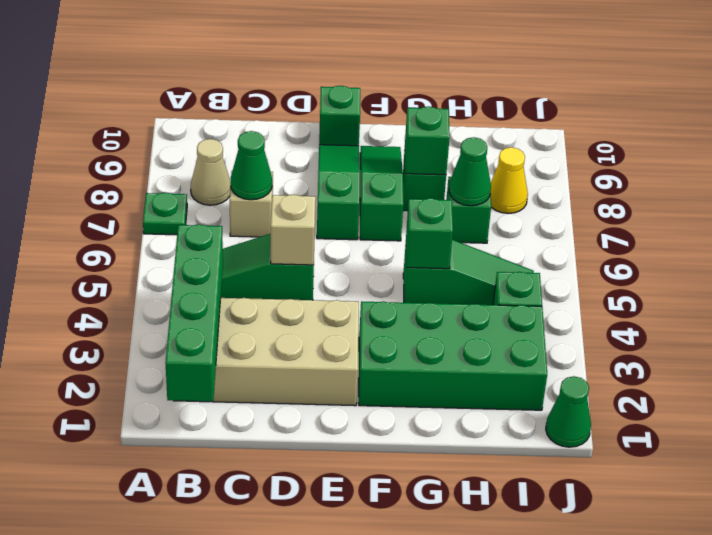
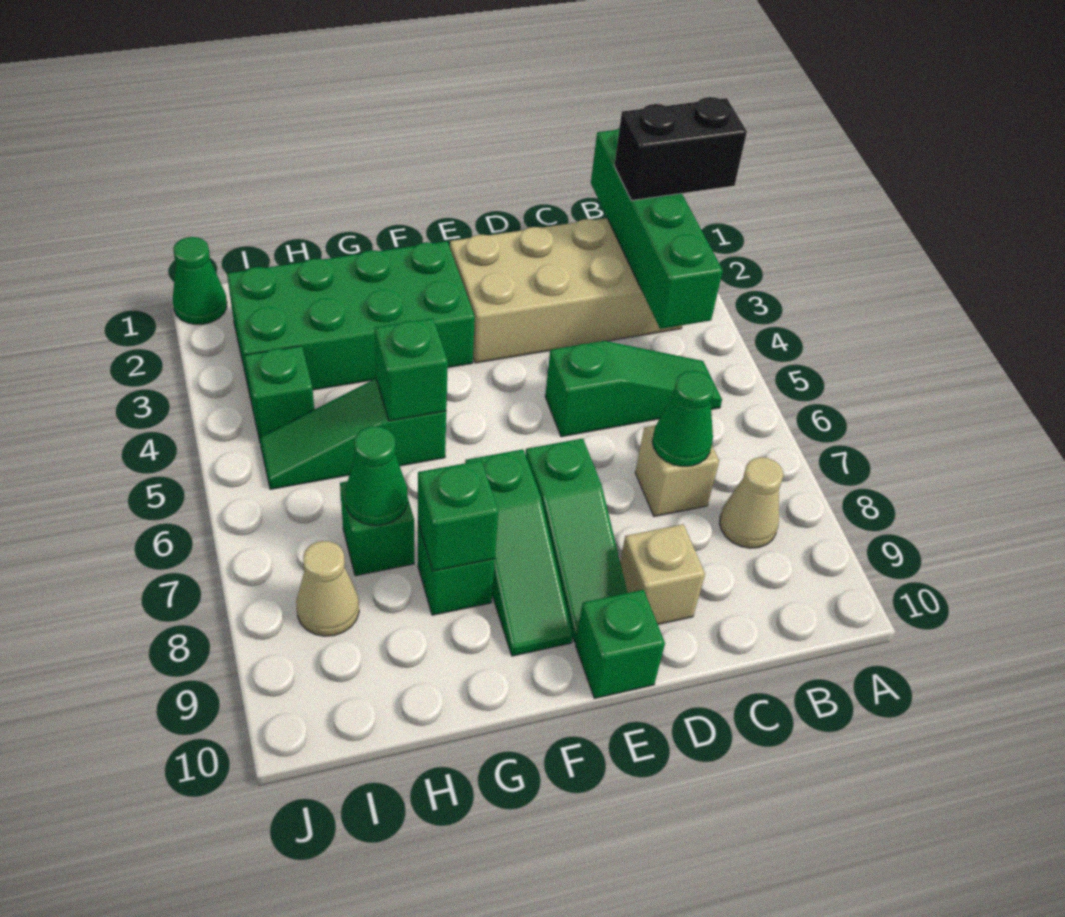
none -> black brick A2:B2 level 3
green plate A7 level 1 -> none
tan brick D5 level 2 -> tan brick D9 level 1
yellow cone I8 level 1 -> tan cone I8 level 1

